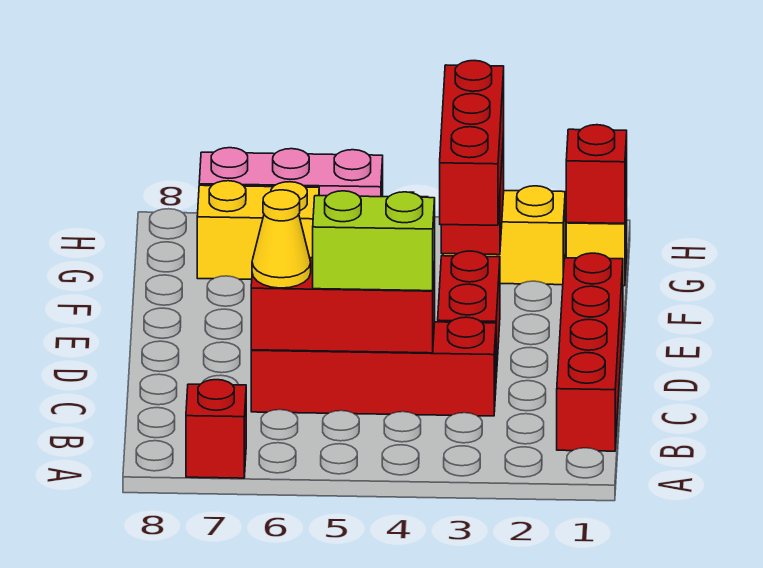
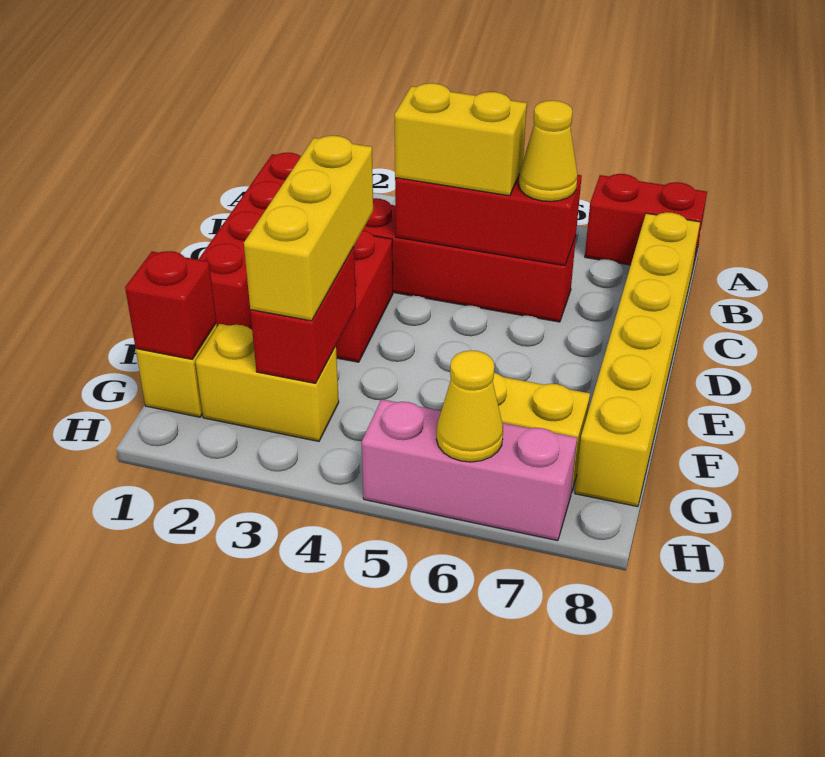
red brick A7 level 1 -> red brick A7:A8 level 1
none -> yellow brick B8:G8 level 1
lime brick C4:C5 level 3 -> yellow brick C4:C5 level 3
red brick E3:G3 level 3 -> yellow brick E3:G3 level 3
none -> yellow cone H6 level 2

